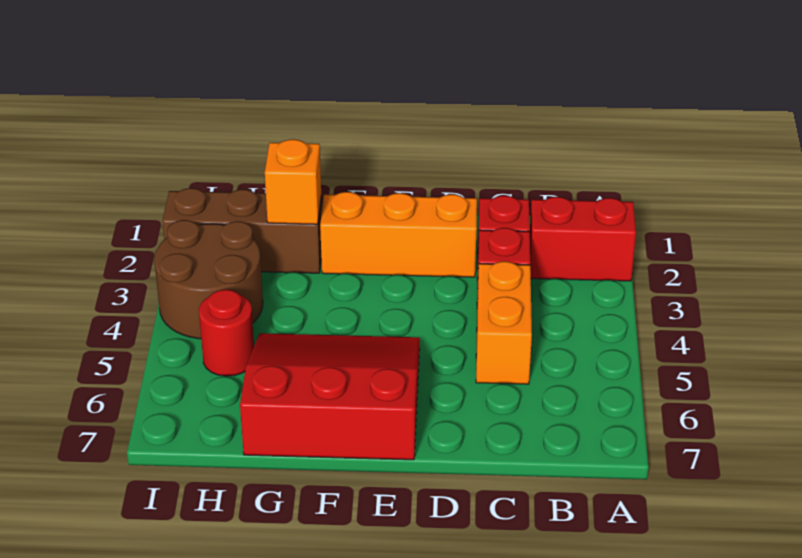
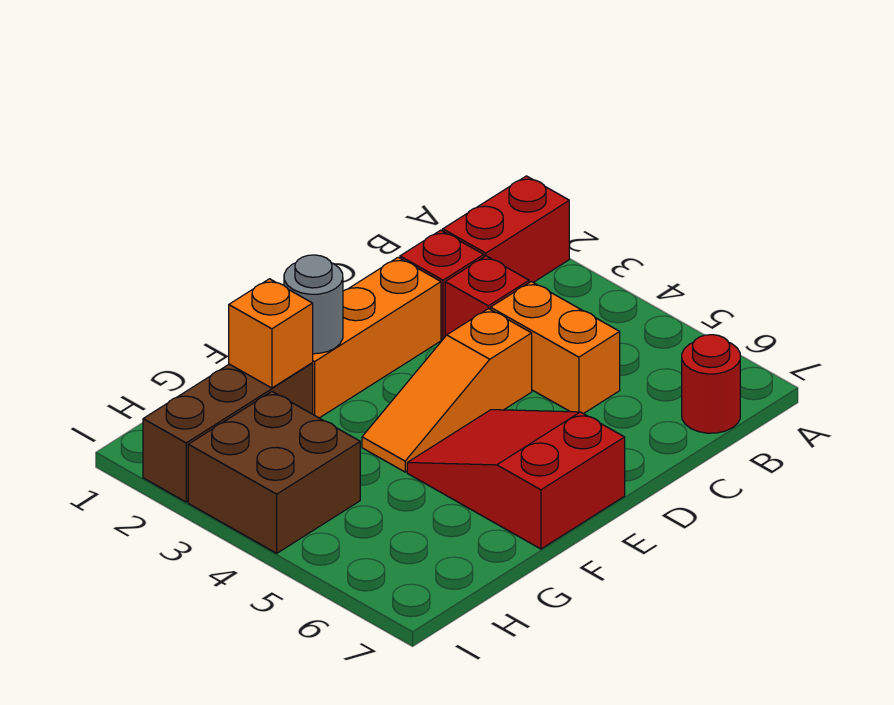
none -> orange slope D4:F4 level 1 top D
red slope E5:G7 level 1 top 7 -> red slope E5:F7 level 1 top 7
none -> grey round brick F2 level 2
brown round brick H3:I4 level 1 -> brown brick H3:I4 level 1
red round brick H5 level 1 -> red round brick B7 level 1

